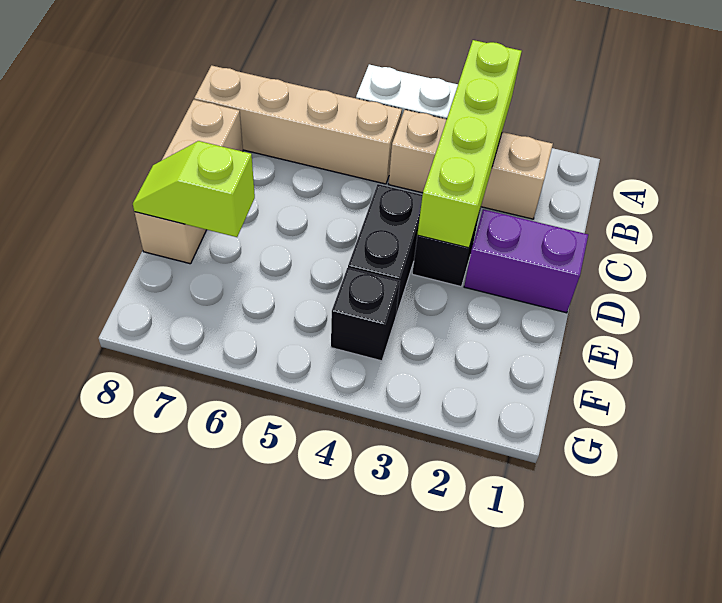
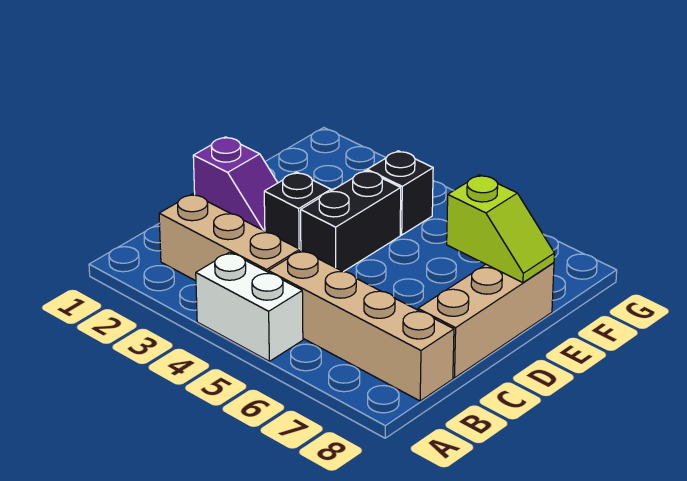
lime brick A3:D3 level 2 -> none
purple brick D1:D2 level 1 -> purple slope D1:D2 level 1 top 1

